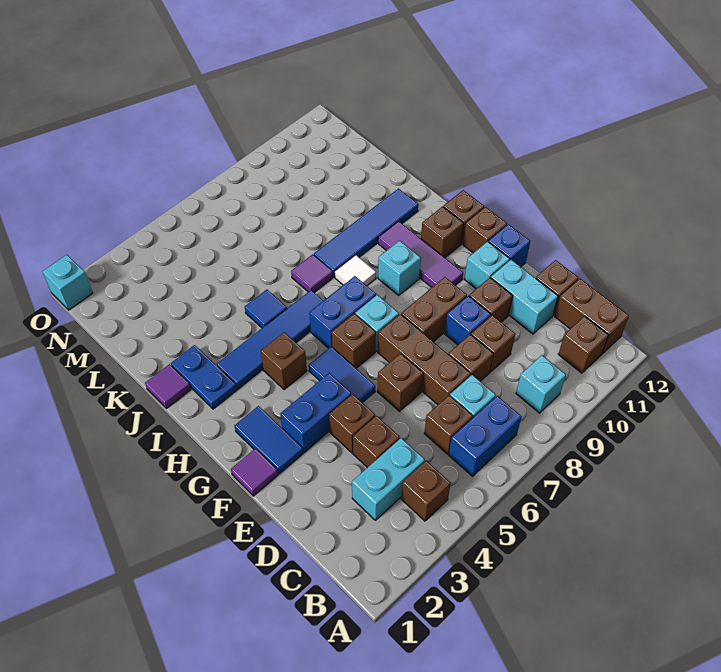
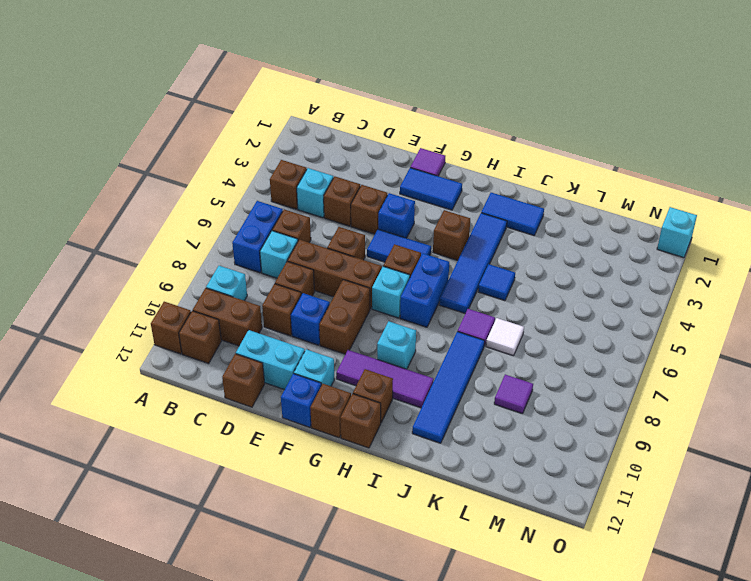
brown brick B12:C12 level 1 -> brown brick B10:C10 level 1
cyan brick C3:C4 level 1 -> cyan brick C4 level 1
brown brick E10 level 1 -> brown brick A11 level 1
blue brick F3:F4 level 1 -> blue brick F4 level 1
blue plate I2:J2 level 1 -> blue tile I2:J2 level 1
white tile I8 level 1 -> white tile K7 level 1
purple tile J1 level 1 -> purple tile L9 level 1

